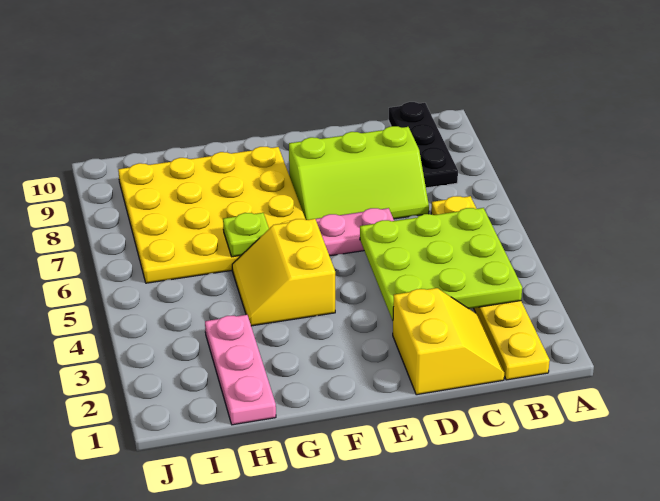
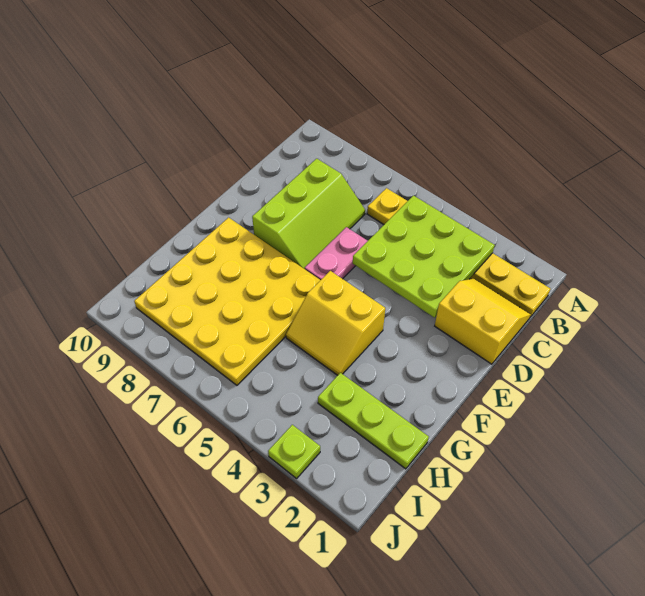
black plate B8:B10 level 1 -> none
lime plate G6 level 2 -> lime plate J3 level 1
pink plate H1:H3 level 1 -> lime plate H1:H3 level 1

